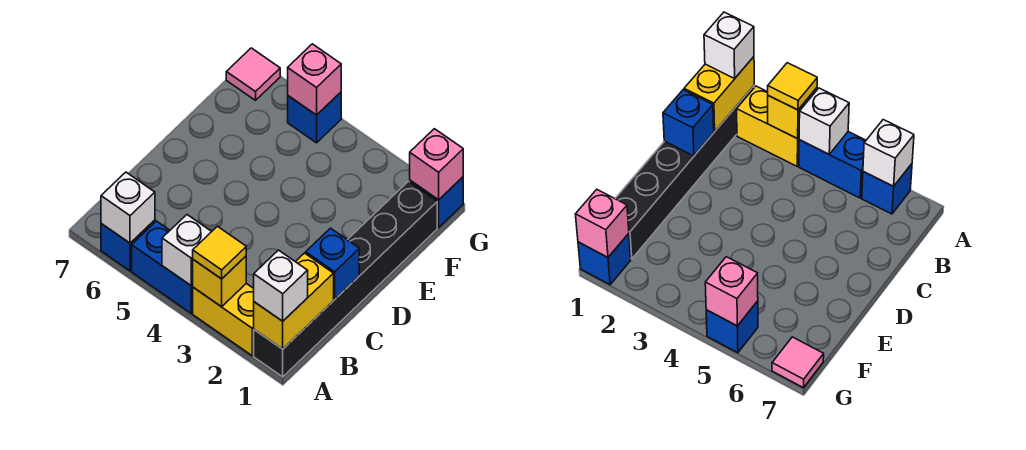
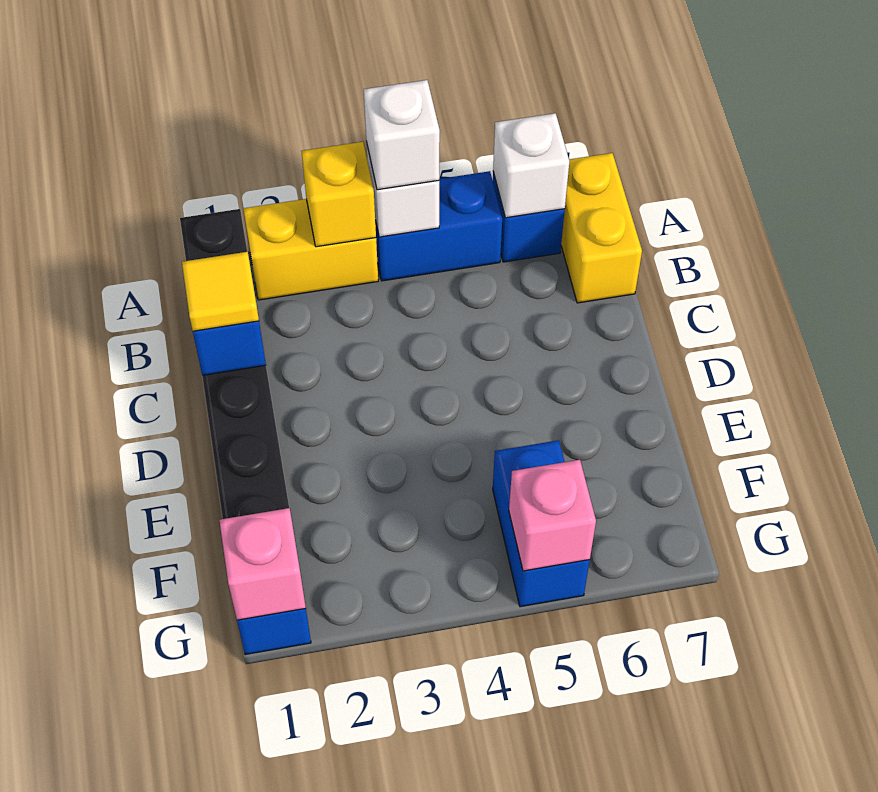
yellow brick A1:B1 level 2 -> yellow brick A7:B7 level 1
white brick A1 level 3 -> white brick A4 level 3
yellow tile A3 level 3 -> yellow tile C1 level 3
blue brick G5 level 1 -> blue brick F5:G5 level 1
pink tile G7 level 1 -> none

